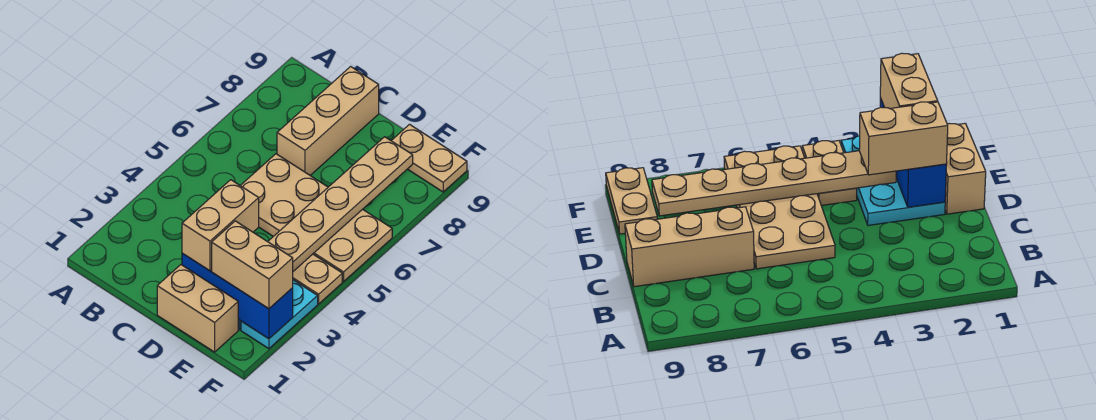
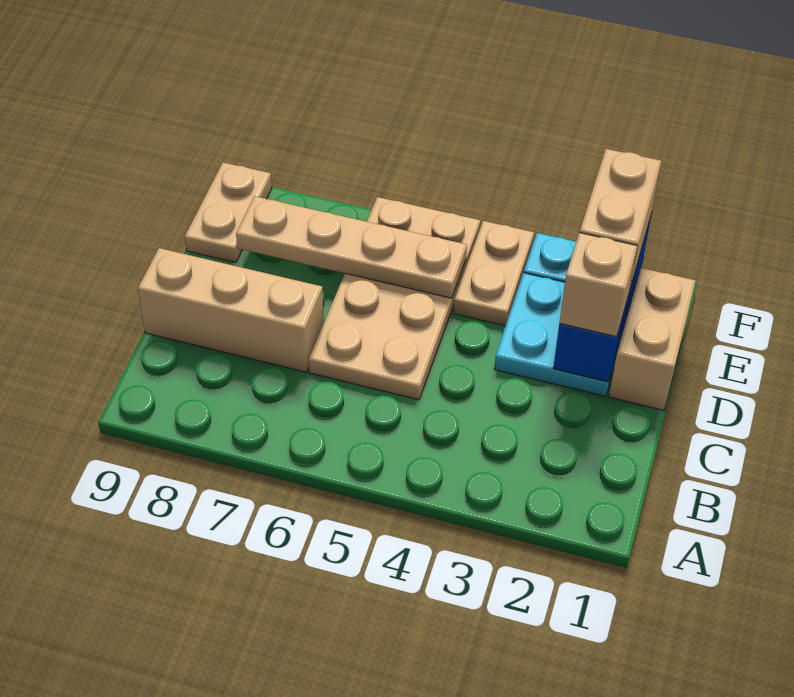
tan brick D2:D3 level 3 -> tan brick D2 level 3
tan plate E3:E8 level 2 -> tan plate E5:E8 level 2

